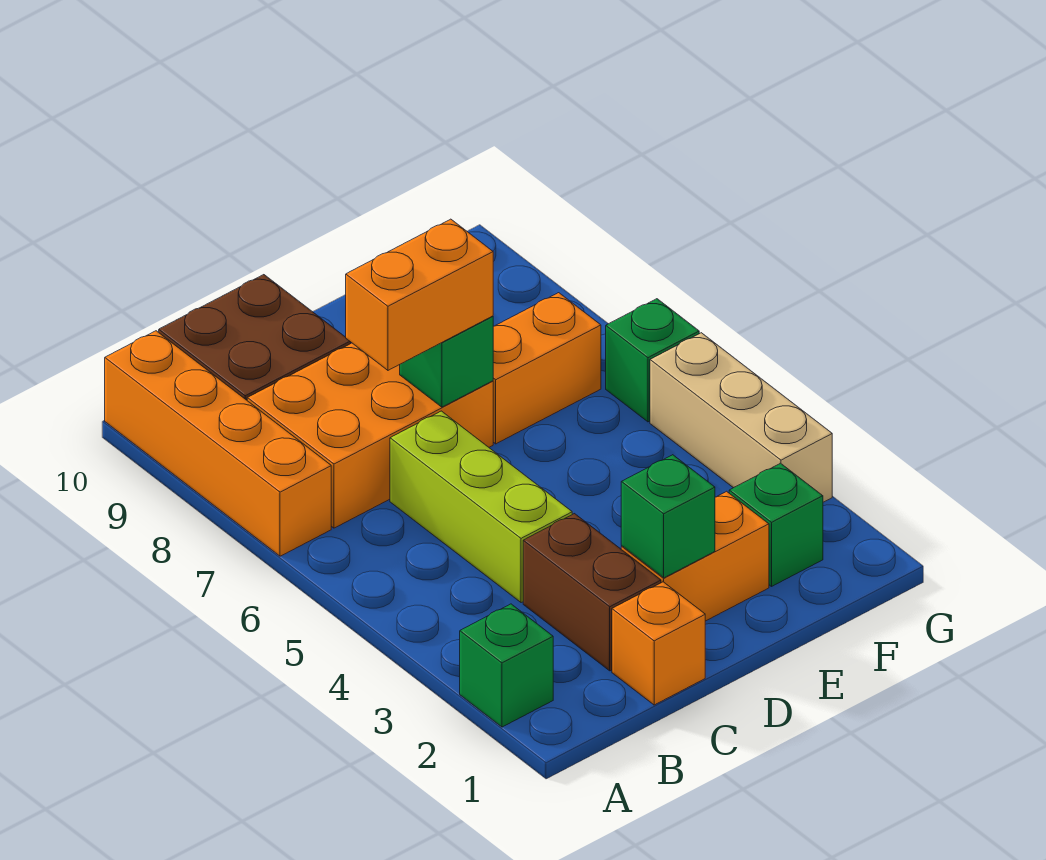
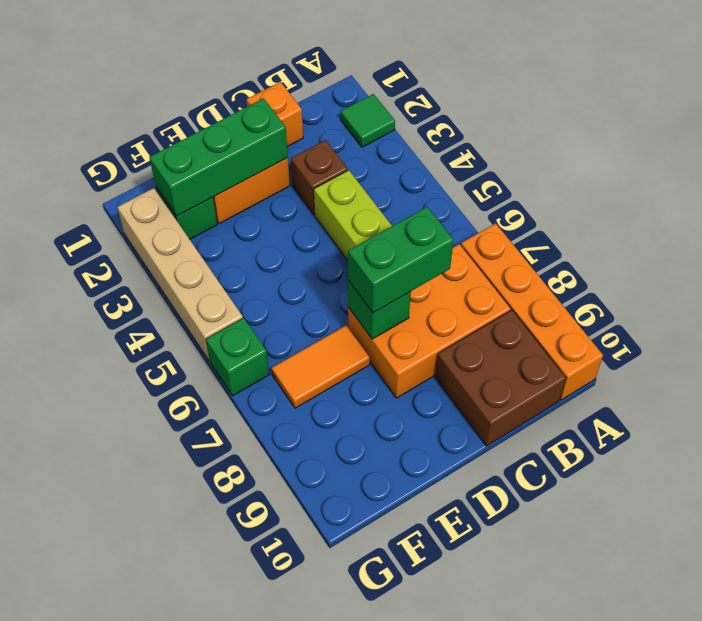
green brick A2 level 1 -> green tile A2 level 1
brown brick C2:C3 level 1 -> brown brick C3 level 1
orange brick C7:D7 level 3 -> green brick C7:D7 level 3
green brick D2 level 2 -> green brick D2:F2 level 2
orange brick E7:F7 level 1 -> orange tile E7:F7 level 1
tan brick G3:G5 level 1 -> tan brick G2:G5 level 1

